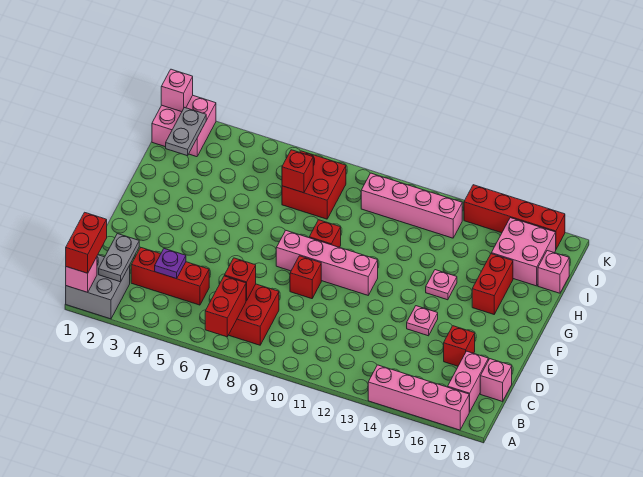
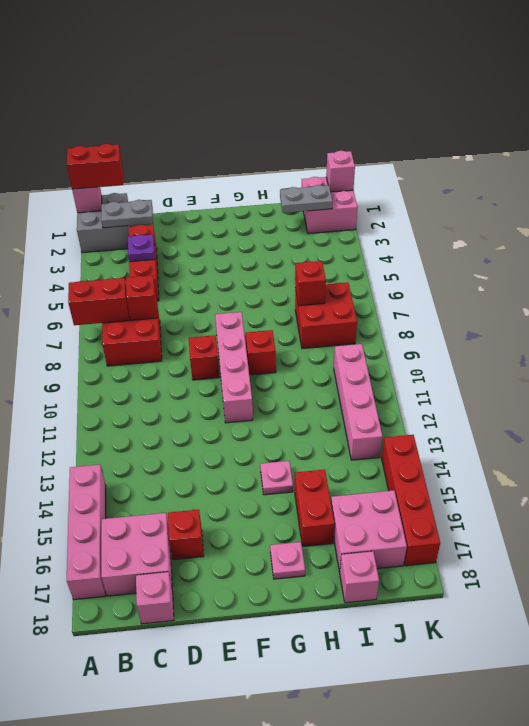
pink brick B17:C17 level 1 -> pink brick B16:C17 level 1
pink plate E14 level 1 -> pink plate G17 level 1
red brick G16:H16 level 1 -> red brick H15:H16 level 1

